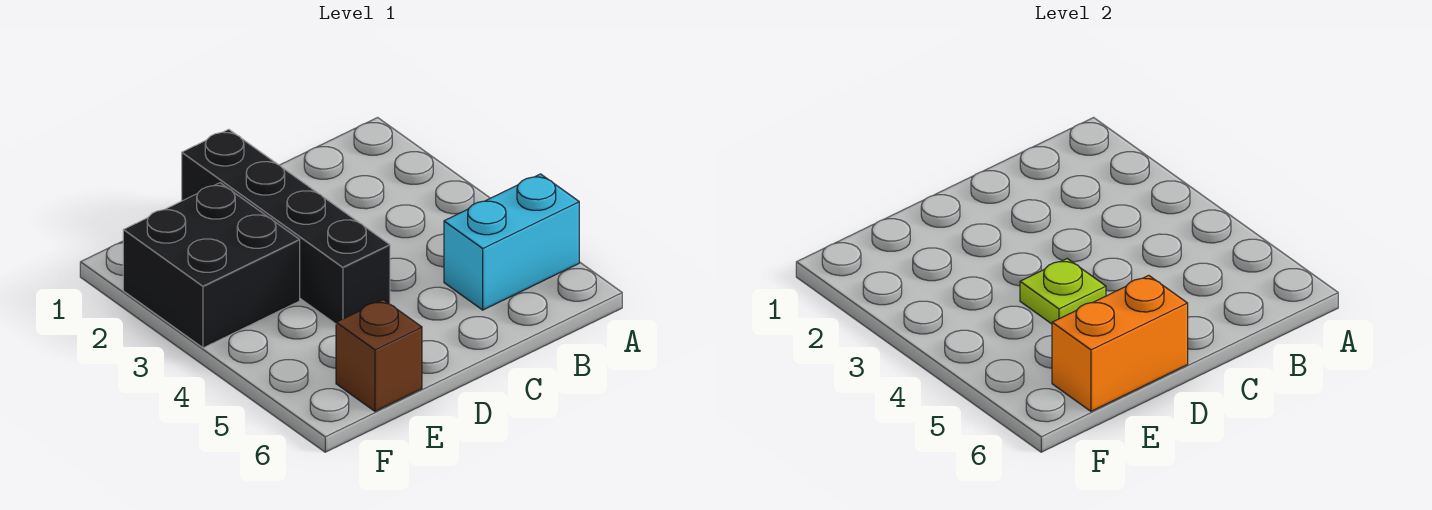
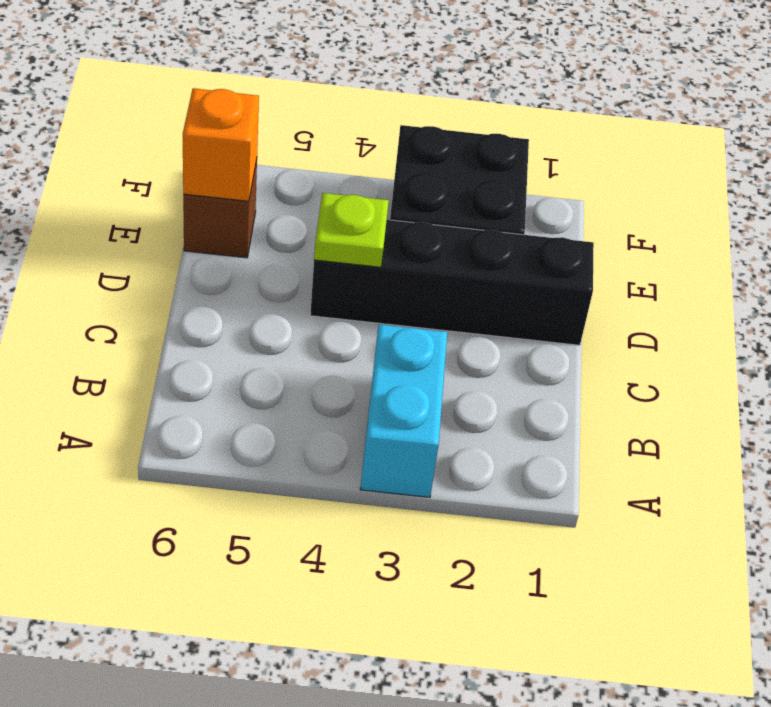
cyan brick A5:B5 level 1 -> cyan brick A3:B3 level 1
orange brick D6:E6 level 2 -> orange brick E6 level 2

